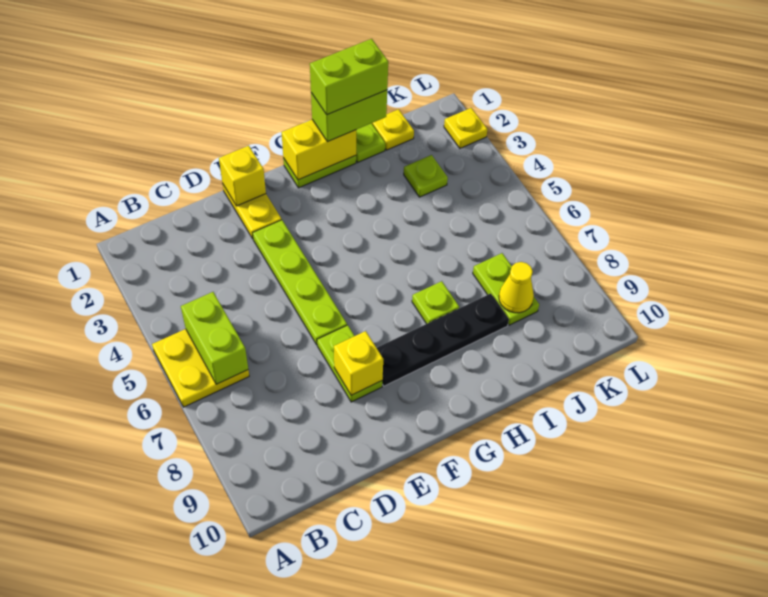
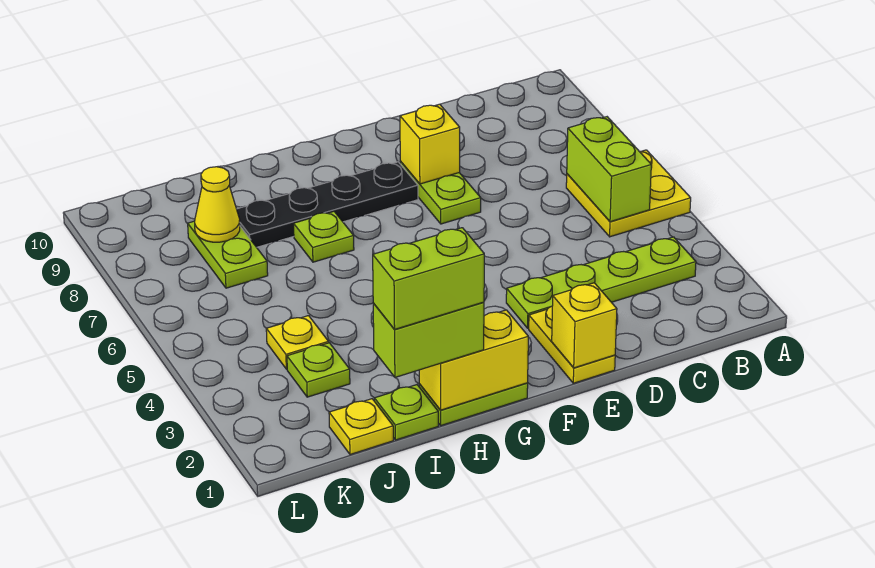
lime plate E3:E6 level 1 -> lime plate B3:E3 level 1
yellow plate L2 level 1 -> yellow plate J4 level 1

